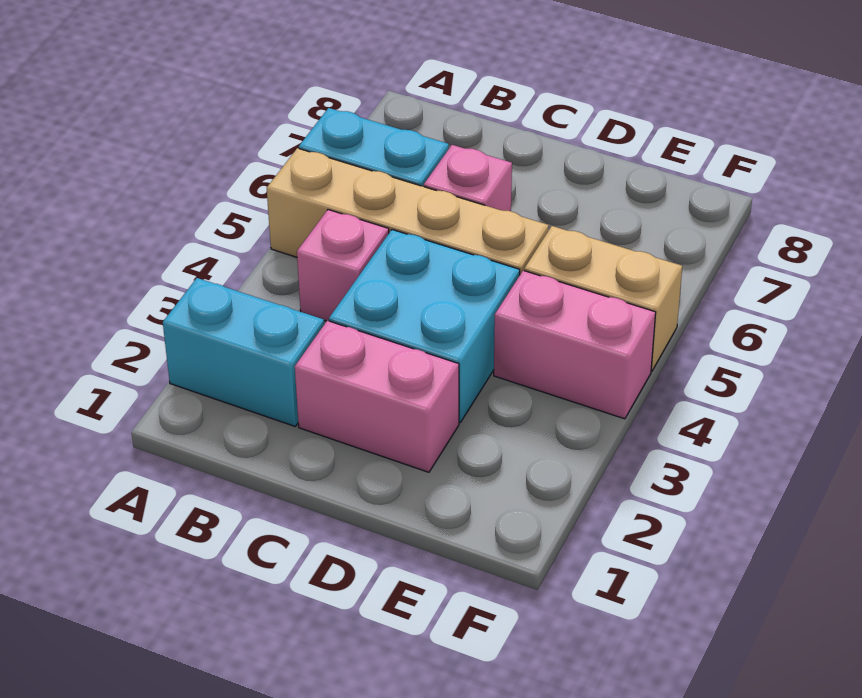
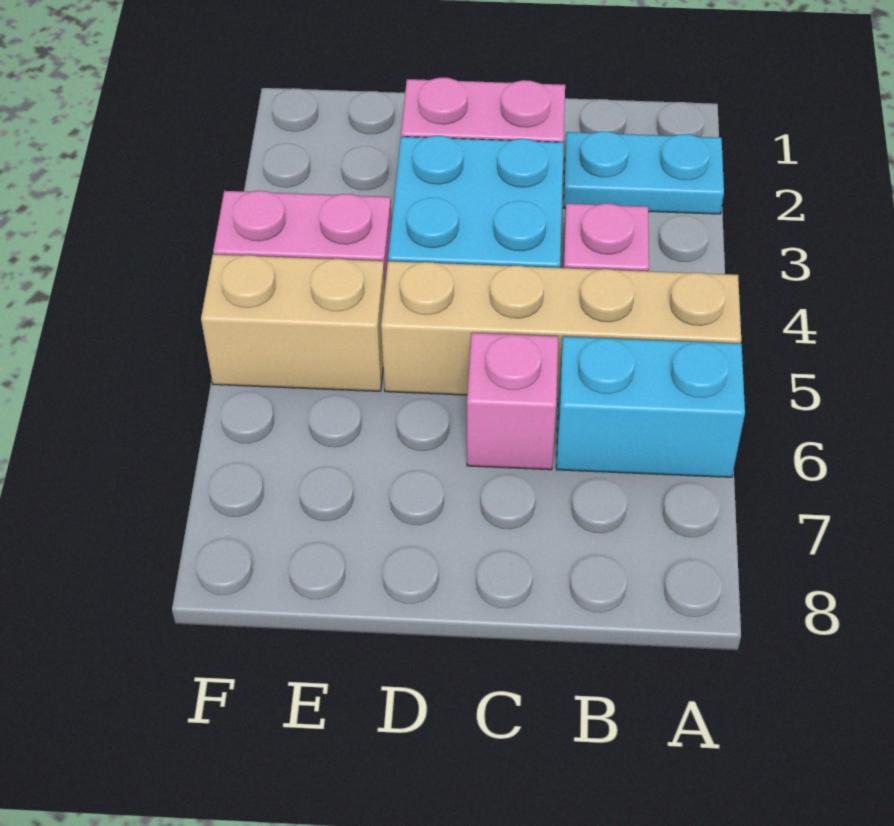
cyan brick A2:B2 level 1 -> cyan plate A2:B2 level 1

